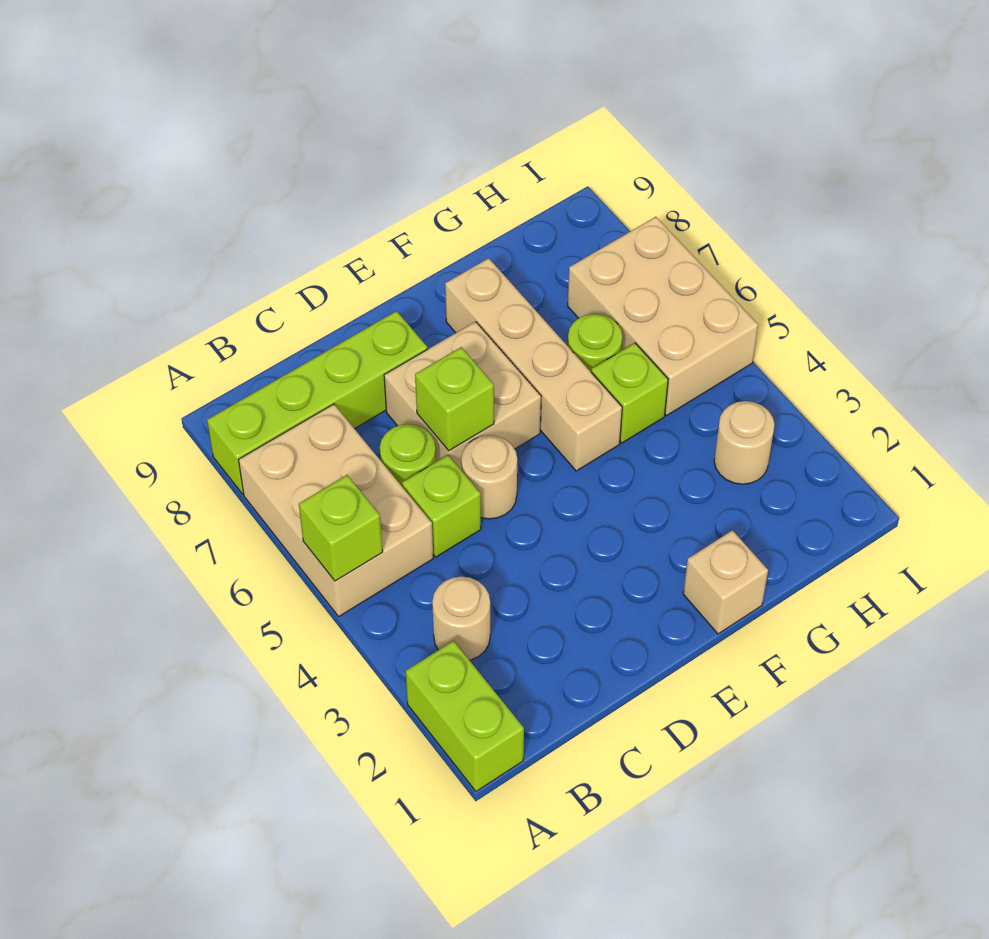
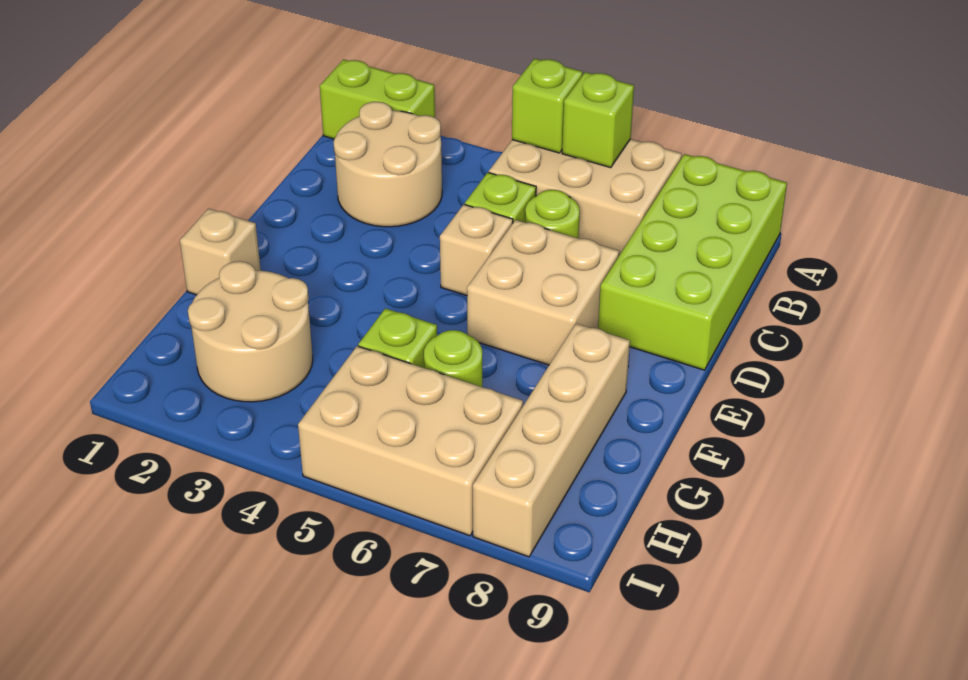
lime brick A8:D8 level 1 -> lime brick A8:D9 level 1
tan round brick B3 level 1 -> tan round brick B2:C3 level 1
tan round brick D5 level 1 -> tan brick D5 level 1
lime brick D6 level 2 -> lime brick A6 level 2
tan brick F5:F8 level 1 -> tan brick F8:I8 level 1
tan round brick H3 level 1 -> tan round brick G2:H3 level 1

